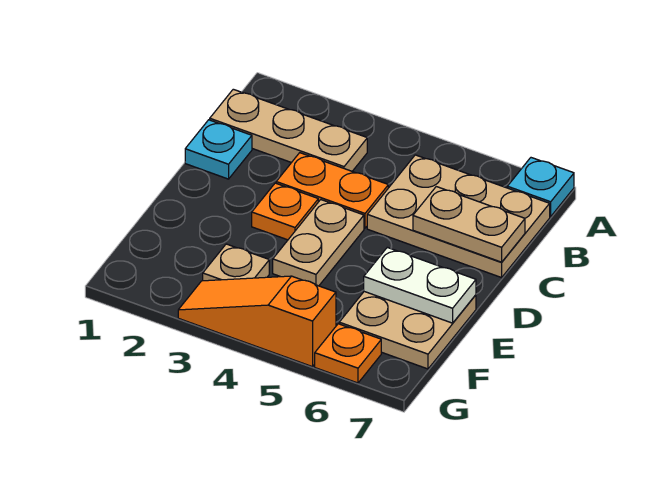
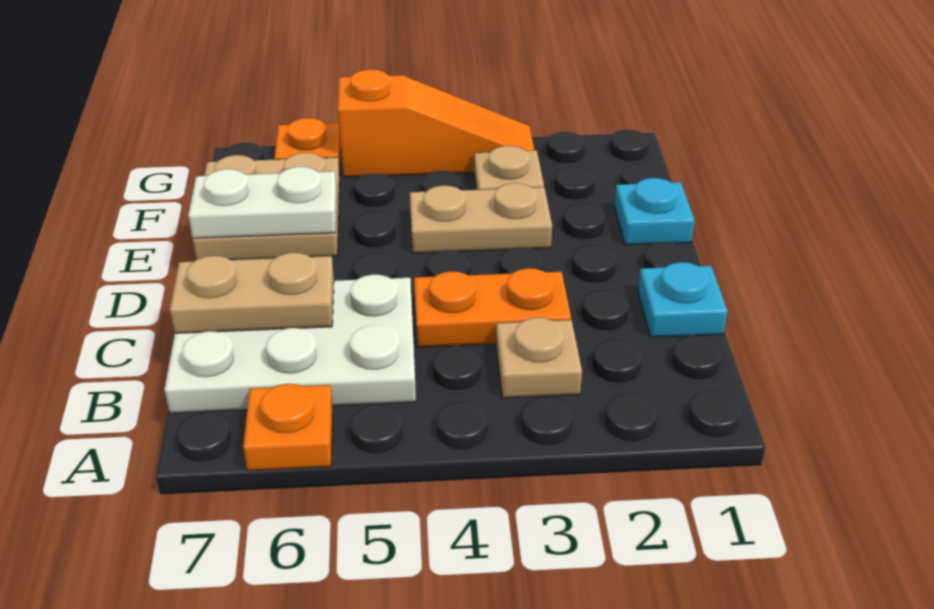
cyan plate A7 level 1 -> cyan plate E1 level 1
tan plate B1:B3 level 1 -> tan plate B3 level 1
tan plate B5:C7 level 1 -> white plate B5:C7 level 1
orange plate D3 level 1 -> orange plate A6 level 1
tan plate D4:E4 level 1 -> tan plate E3:E4 level 1

